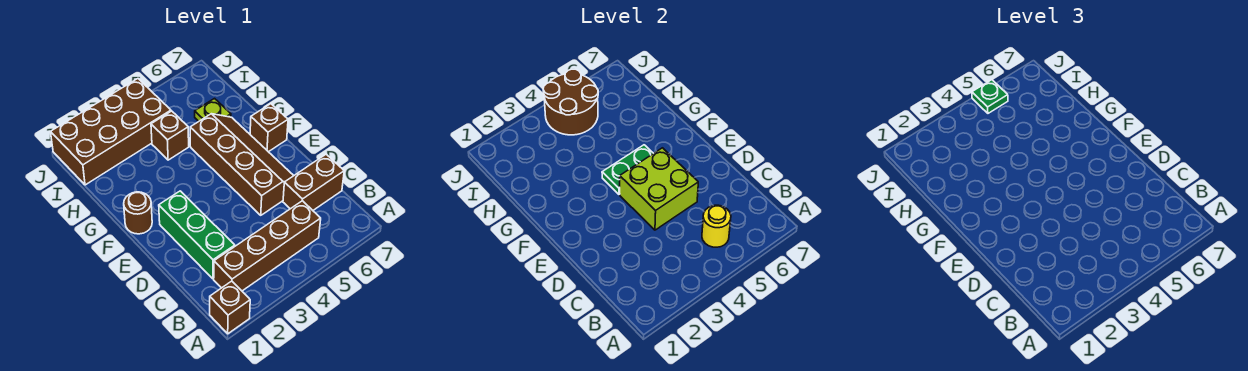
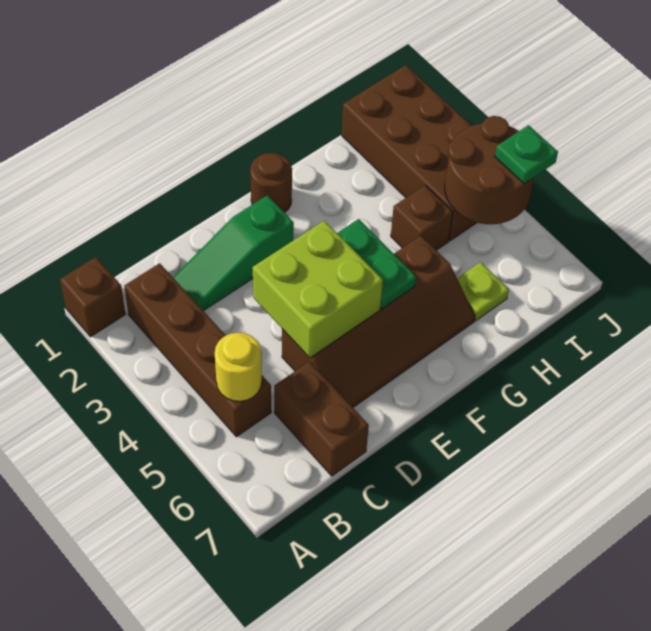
green brick C2:E2 level 1 -> green slope C2:E2 level 1 top E
brown brick F7 level 1 -> none

